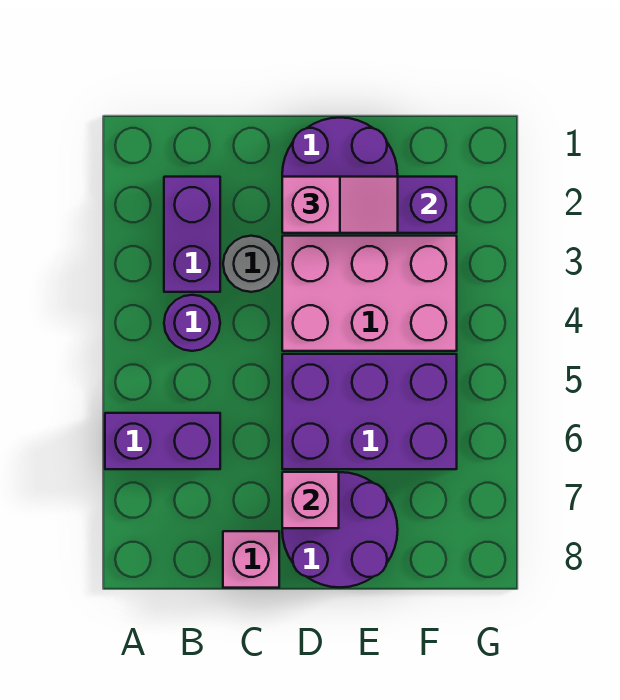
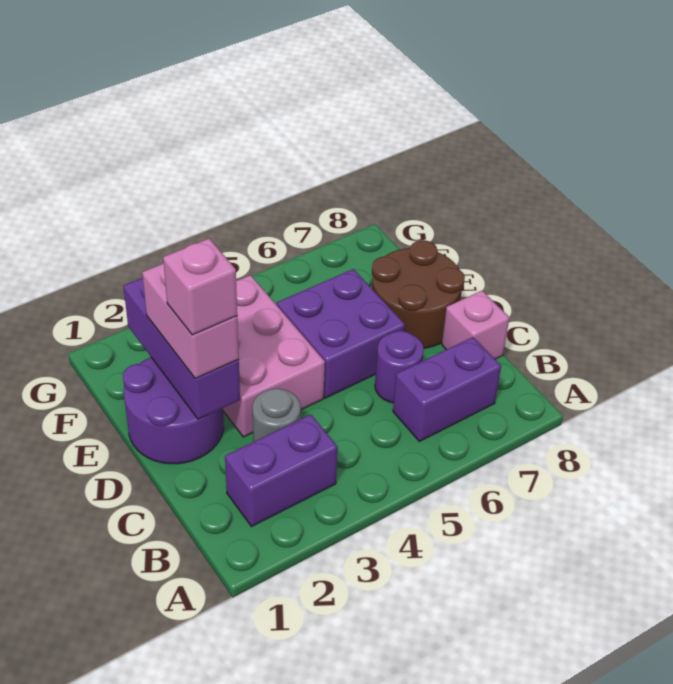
purple brick A6:B6 level 1 -> purple brick B6:B7 level 1
purple round brick B4 level 1 -> purple round brick C6 level 1
pink slope D2:E2 level 3 top D -> pink brick D2:E2 level 3
purple brick D5:F6 level 1 -> purple brick D5:E6 level 1
purple round brick D7:E8 level 1 -> brown round brick D7:E8 level 1
pink brick D7 level 2 -> pink brick D2 level 4

